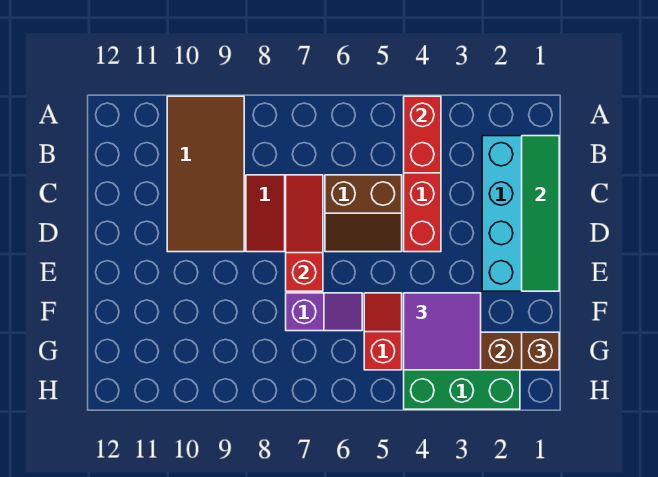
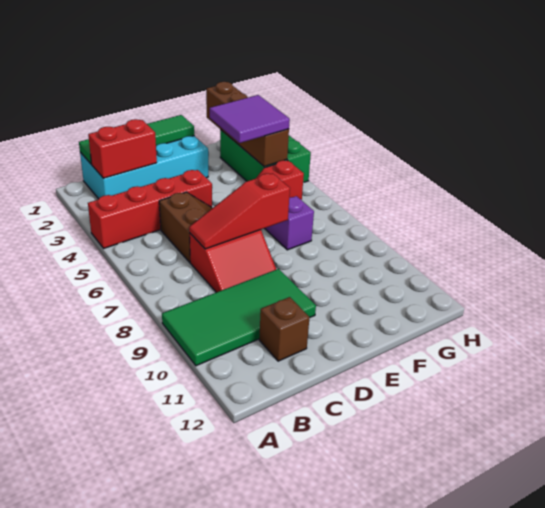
red brick A4:B4 level 2 -> red brick B2:C2 level 2
brown tile A9:D10 level 1 -> green tile A9:D10 level 1
brown brick G1 level 3 -> brown brick C11 level 1

